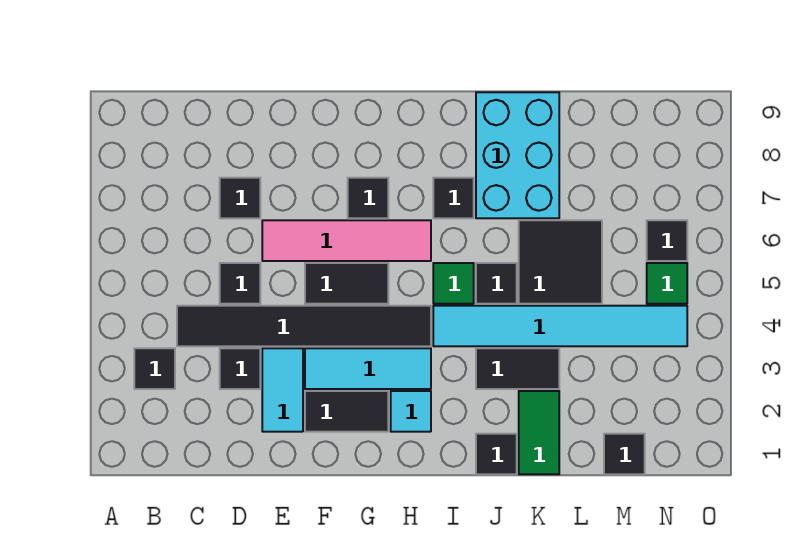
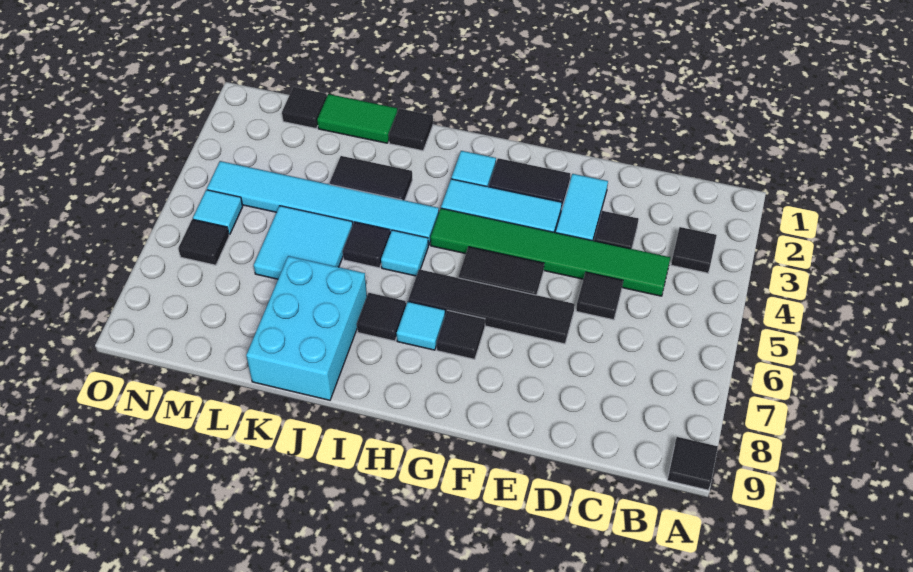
black tile C4:H4 level 1 -> green tile C4:H4 level 1
black tile D7 level 1 -> black tile A9 level 1
pink tile E6:H6 level 1 -> black tile E6:H6 level 1
none -> cyan tile H7 level 1
green tile I5 level 1 -> cyan tile I5 level 1
green tile K1:K2 level 1 -> green tile K1:L1 level 1
black tile K5:L6 level 1 -> cyan tile K5:L6 level 1
green tile N5 level 1 -> cyan tile N5 level 1

